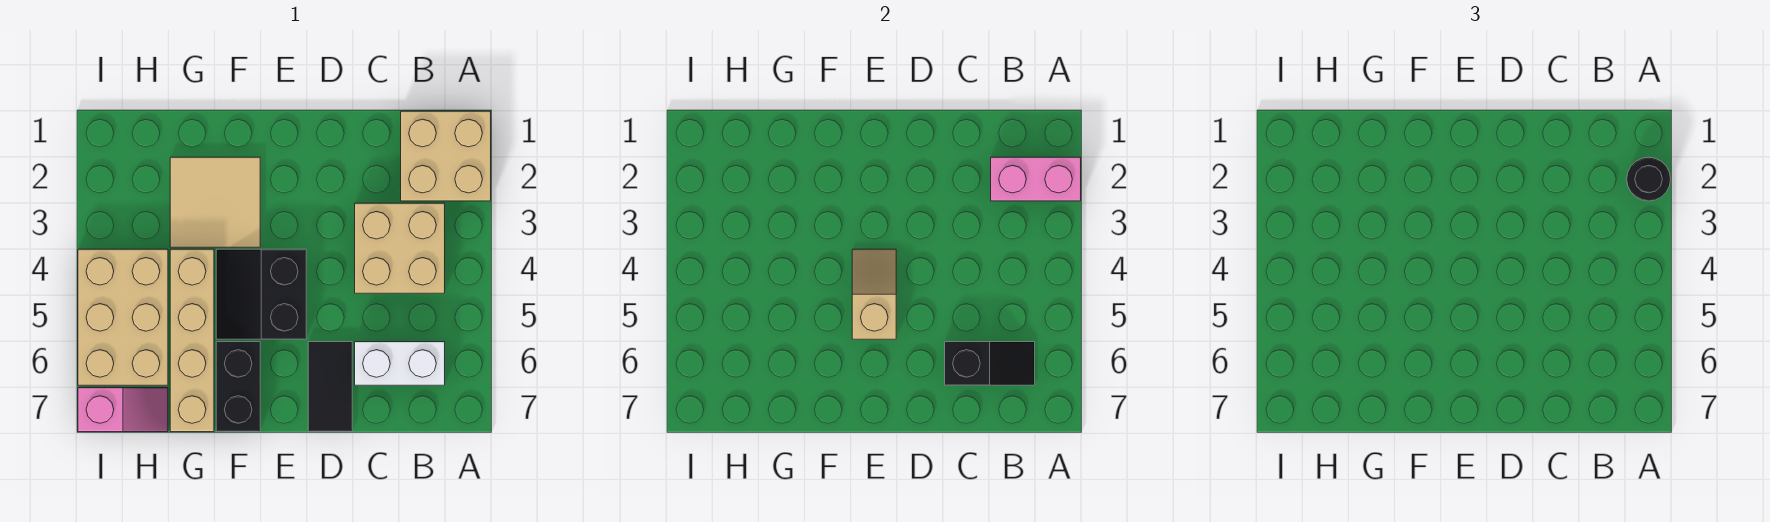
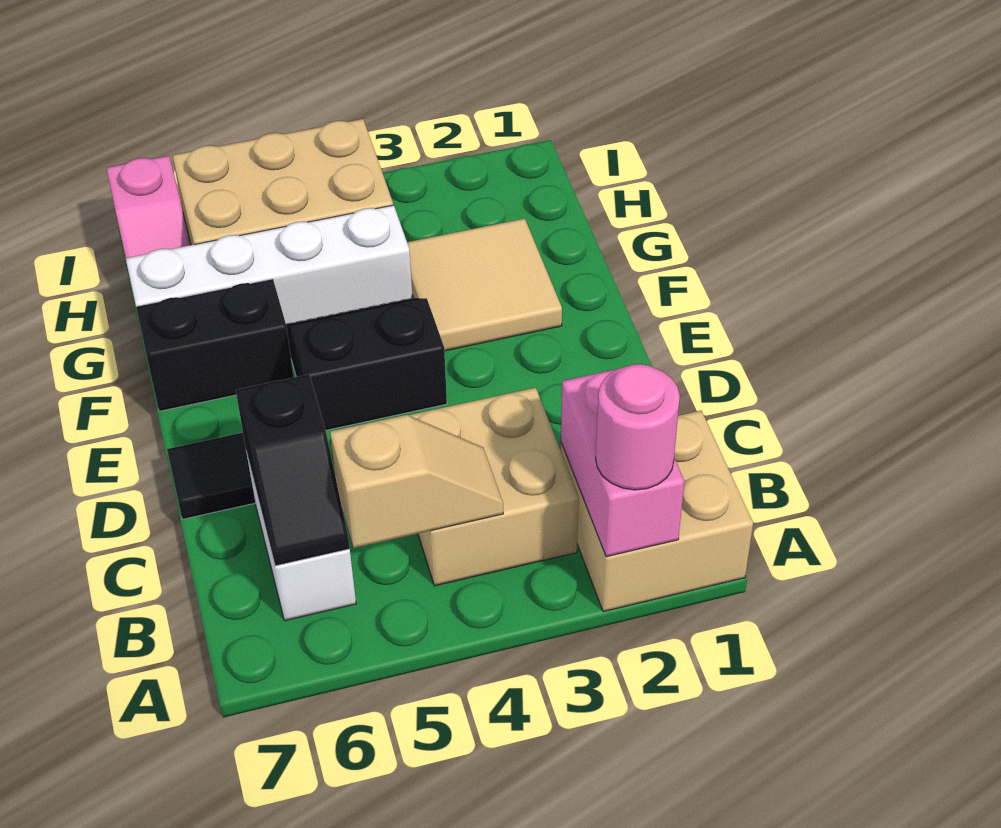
black round brick A2 level 3 -> pink round brick A2 level 3
tan slope E4:E5 level 2 top 5 -> tan slope B4:B5 level 2 top 5
tan brick G4:G7 level 1 -> white brick G4:G7 level 1

